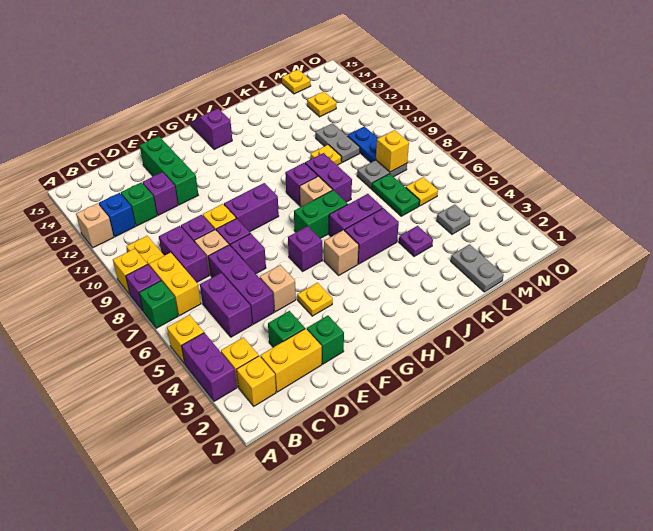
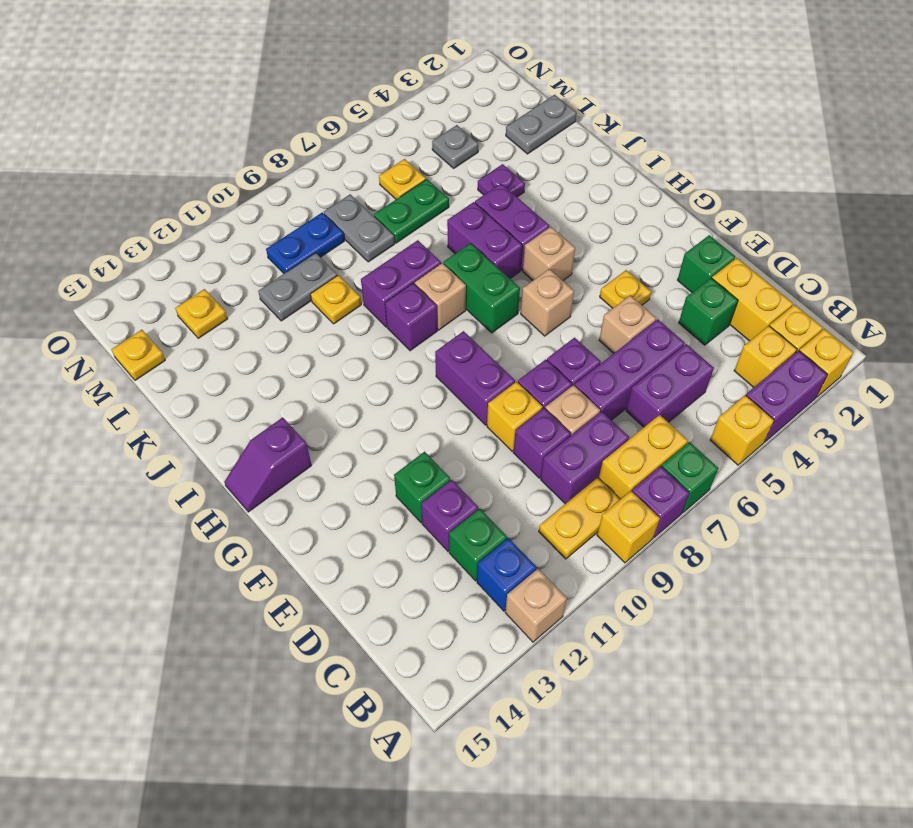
green brick E12:E14 level 1 -> green brick E12 level 1
purple brick G6 level 1 -> tan brick G6 level 1
yellow brick M8 level 2 -> yellow brick A2 level 1

